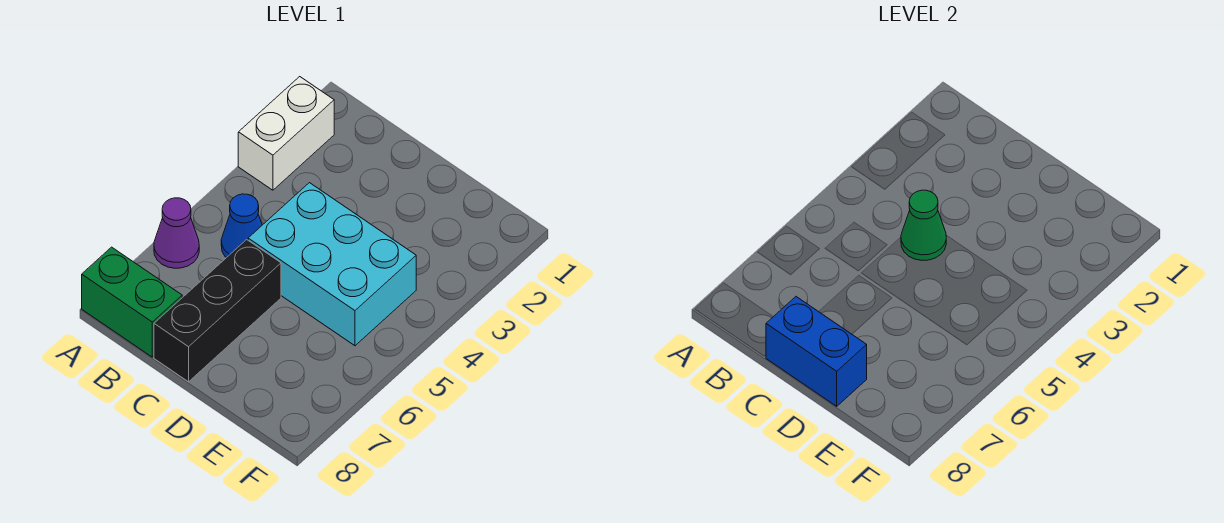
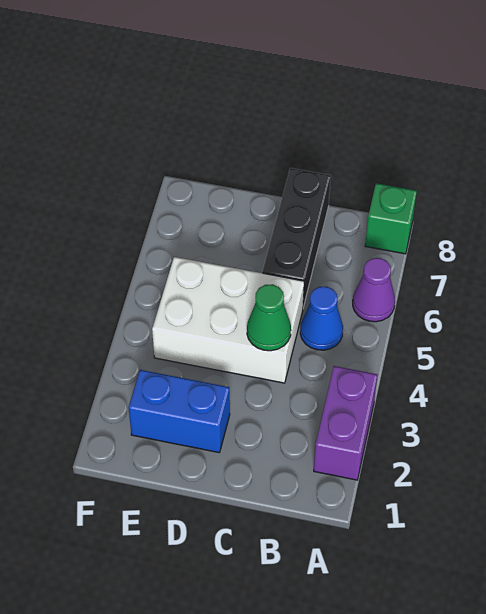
white brick A2:A3 level 1 -> purple brick A2:A3 level 1
green brick A8:B8 level 1 -> green brick A8 level 1
cyan brick C4:E5 level 1 -> white brick C4:E5 level 1
blue brick C8:D8 level 2 -> blue brick D2:E2 level 1

